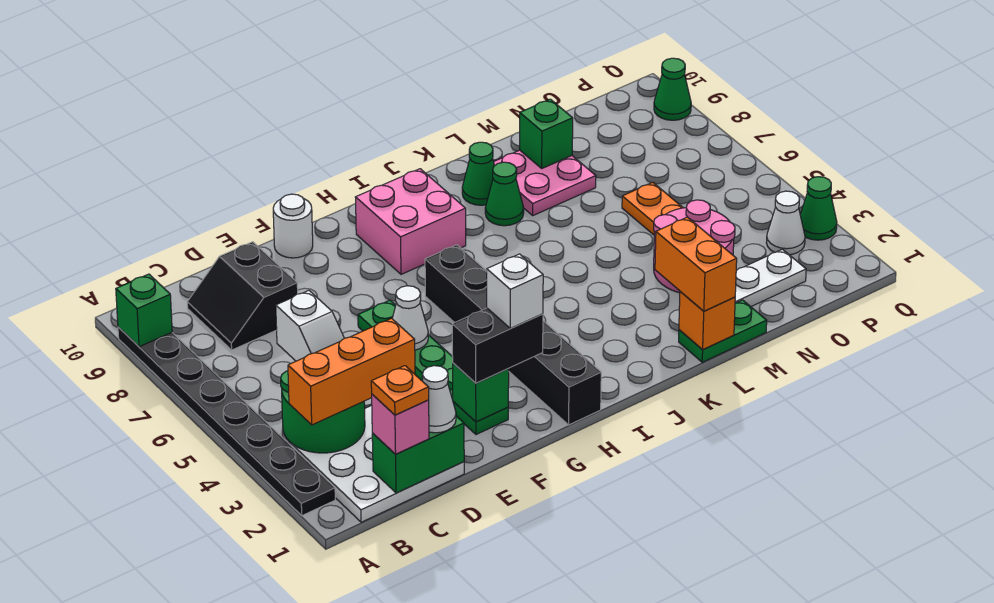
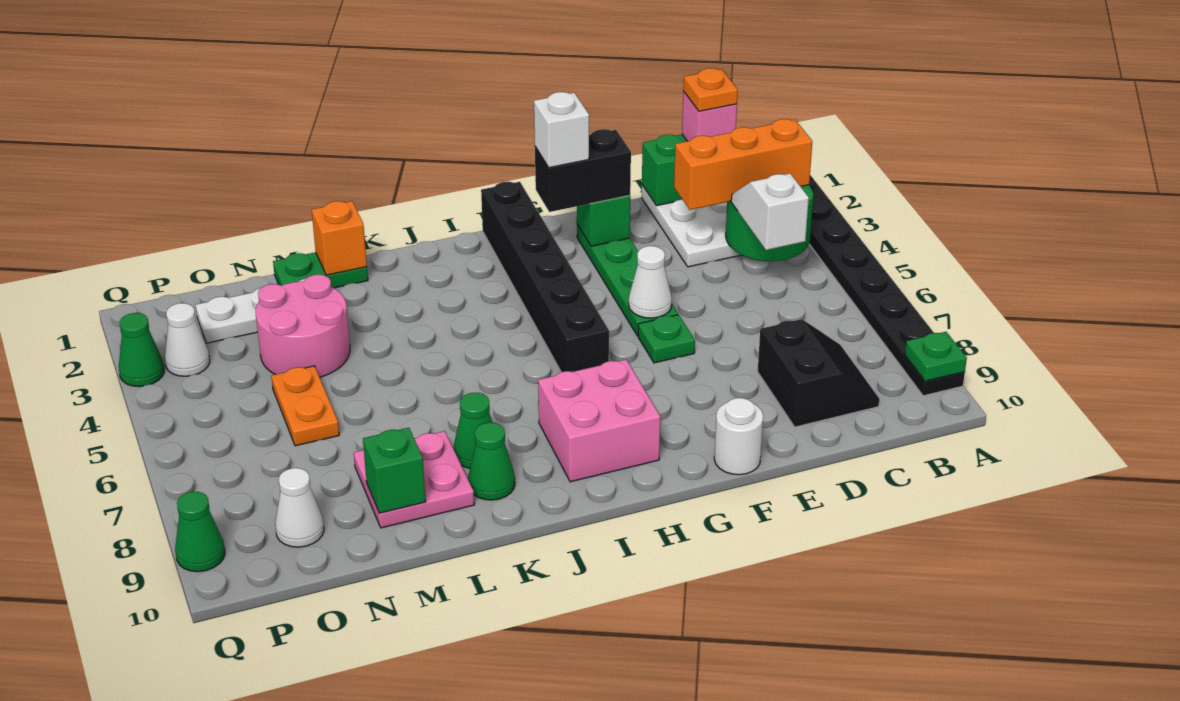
green brick A9 level 2 -> green plate A9 level 2
white cone D1 level 3 -> white cone O9 level 1
orange brick L1:L2 level 3 -> none

